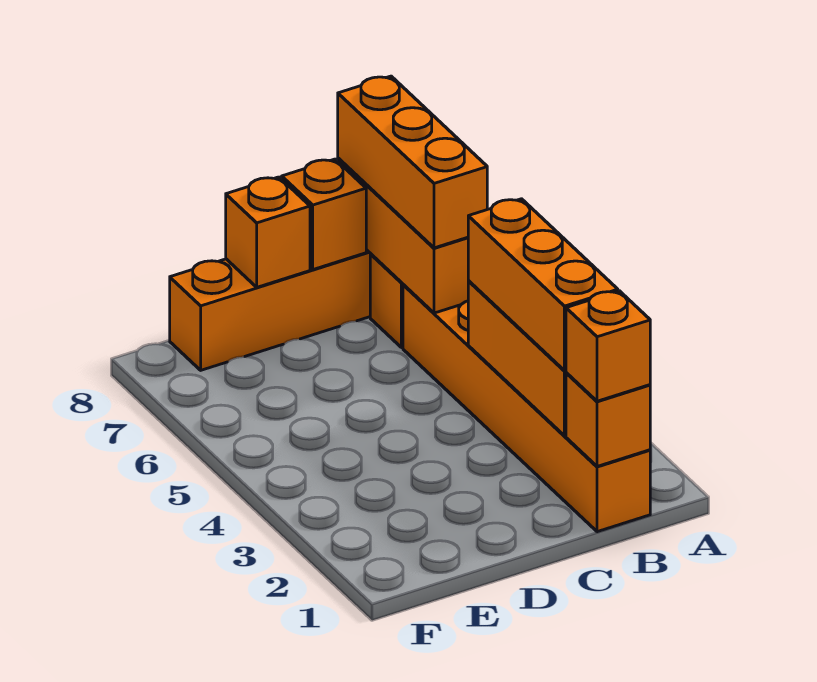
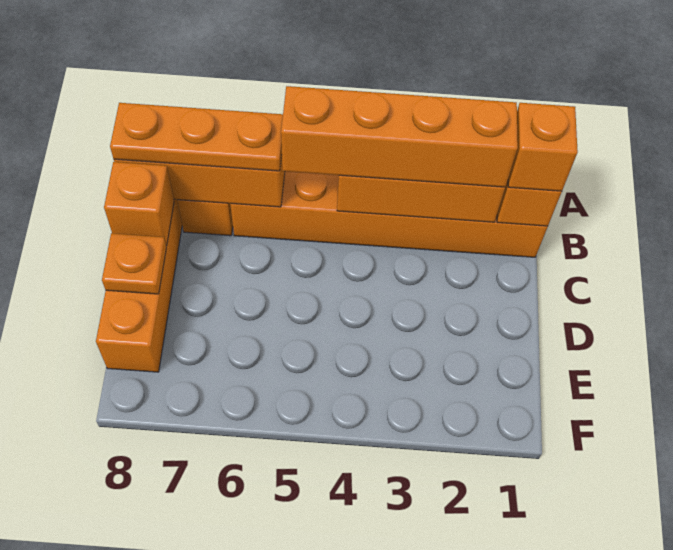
orange brick B2:B4 level 3 -> orange brick B2:B5 level 3
orange brick B6:B8 level 3 -> orange plate B6:B8 level 3
orange brick D8 level 2 -> orange plate D8 level 2

